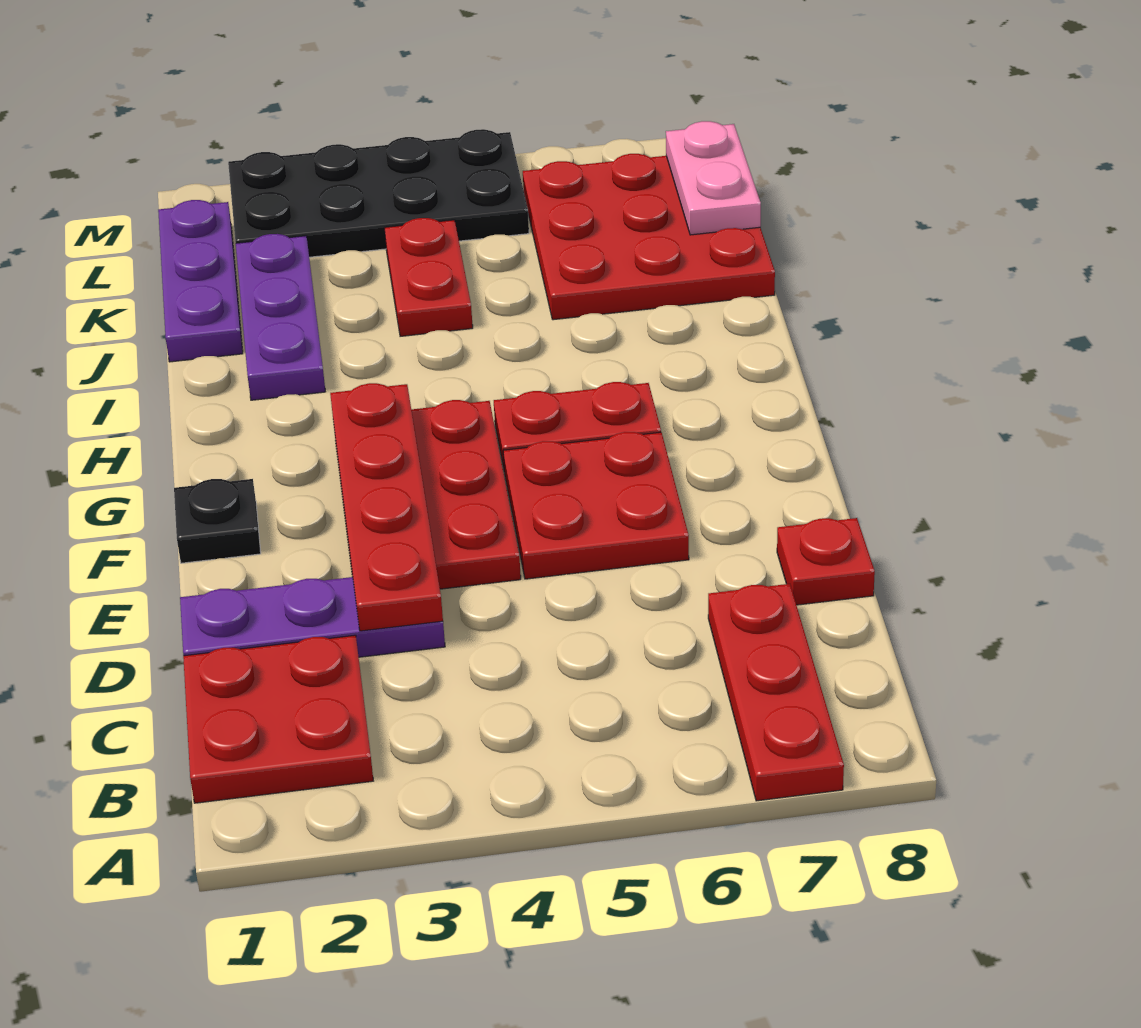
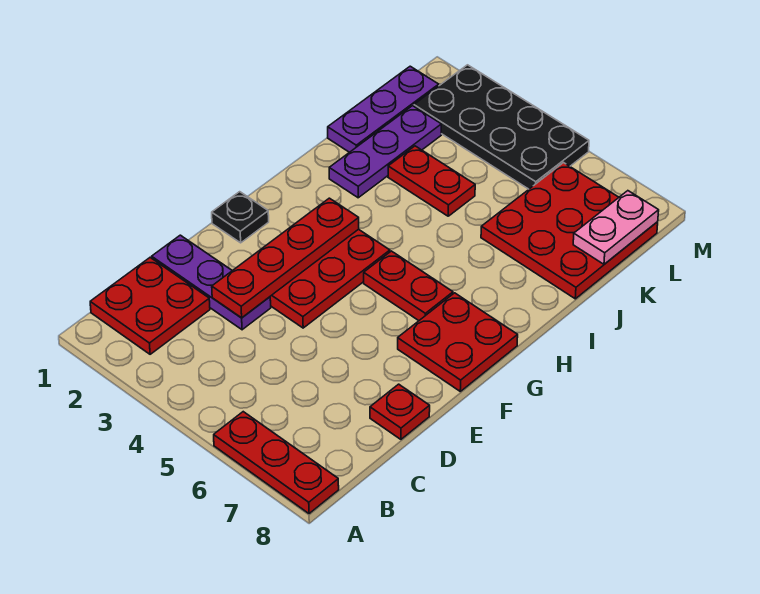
red plate A7:C7 level 1 -> red plate A6:A8 level 1
red plate E5:F6 level 1 -> red plate F7:G8 level 1
red plate J4:K4 level 1 -> red plate J3:J4 level 1

